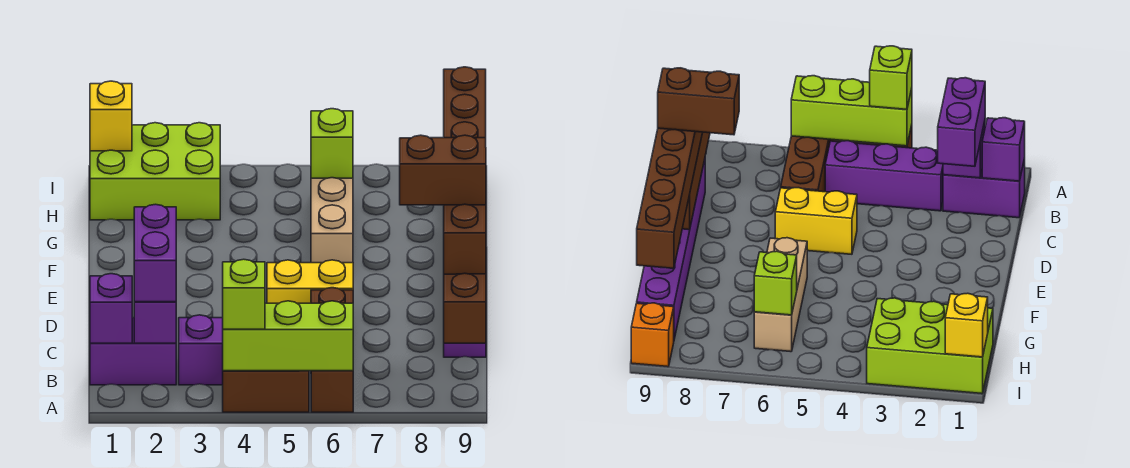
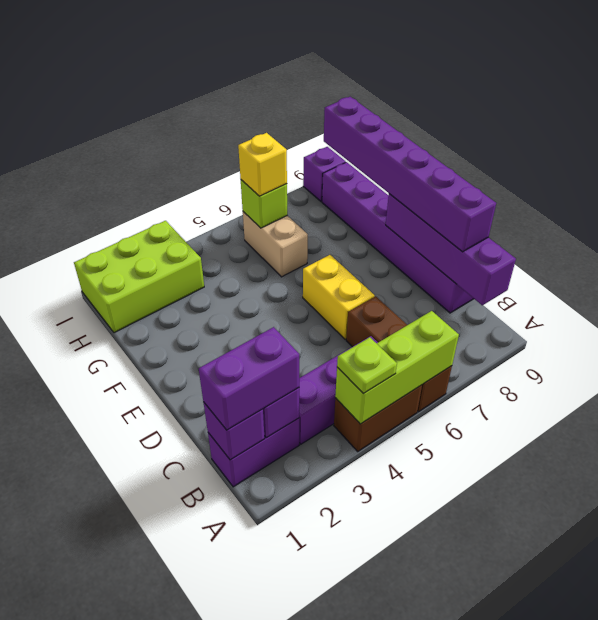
lime brick A4 level 3 -> lime plate A4 level 3
purple brick B2:C2 level 3 -> purple brick B1:B2 level 3
brown brick B9:E9 level 2 -> purple brick B9:E9 level 2
brown brick C9:H9 level 3 -> purple brick C9:H9 level 3
yellow brick D5:D6 level 1 -> yellow brick D6:E6 level 1
brown brick D8:D9 level 4 -> none
tan brick F6:H6 level 1 -> tan brick G6:H6 level 1
yellow brick I1 level 2 -> yellow brick H6 level 3
orange brick I9 level 1 -> purple brick I9 level 1

